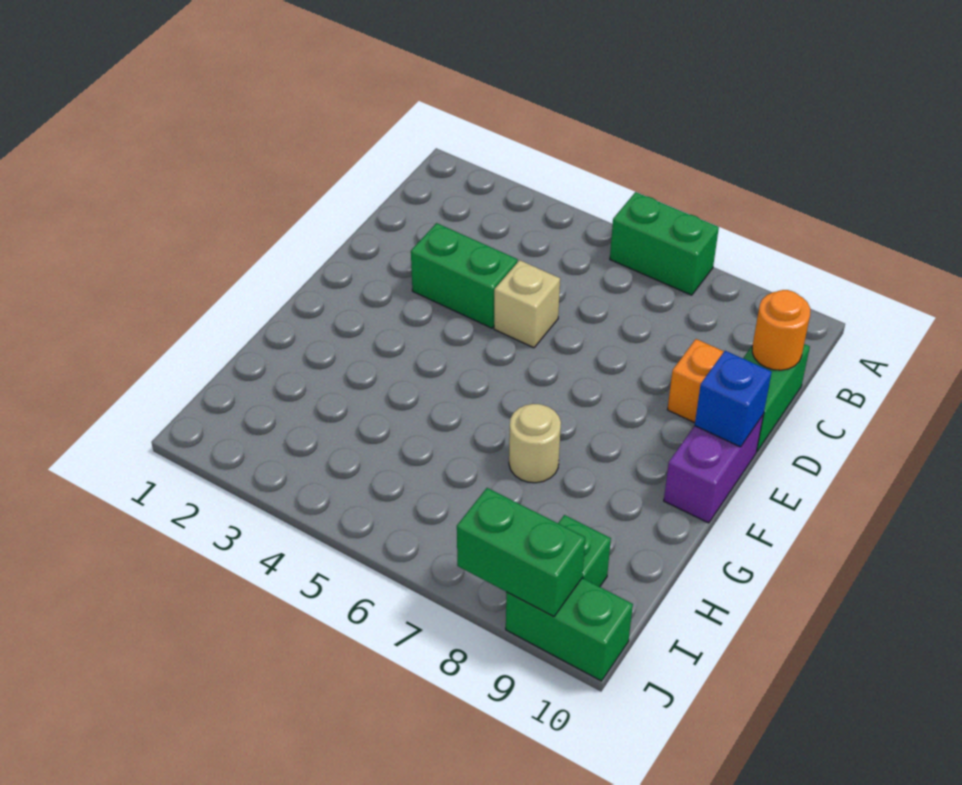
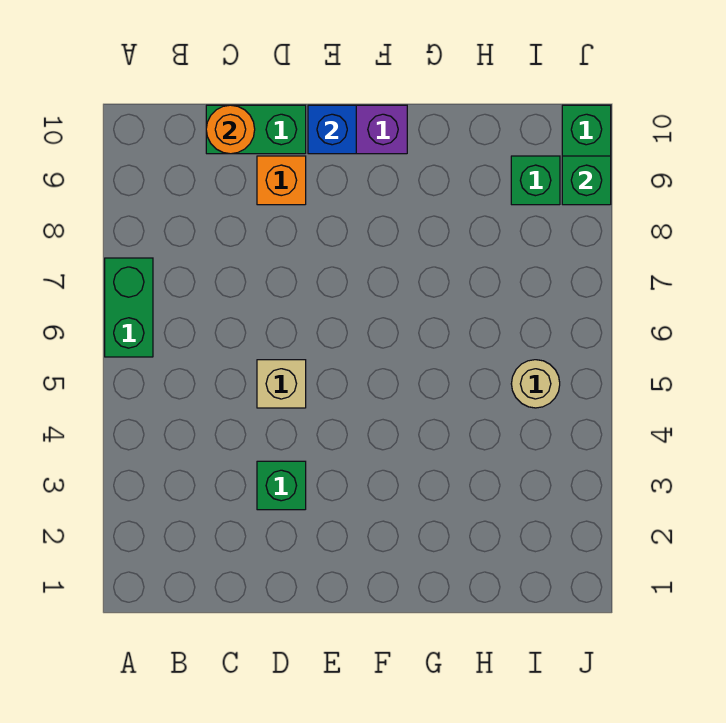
green brick D3:D4 level 1 -> green brick D3 level 1
tan round brick G7 level 1 -> tan round brick I5 level 1
green brick J8:J9 level 2 -> green brick J9 level 2

